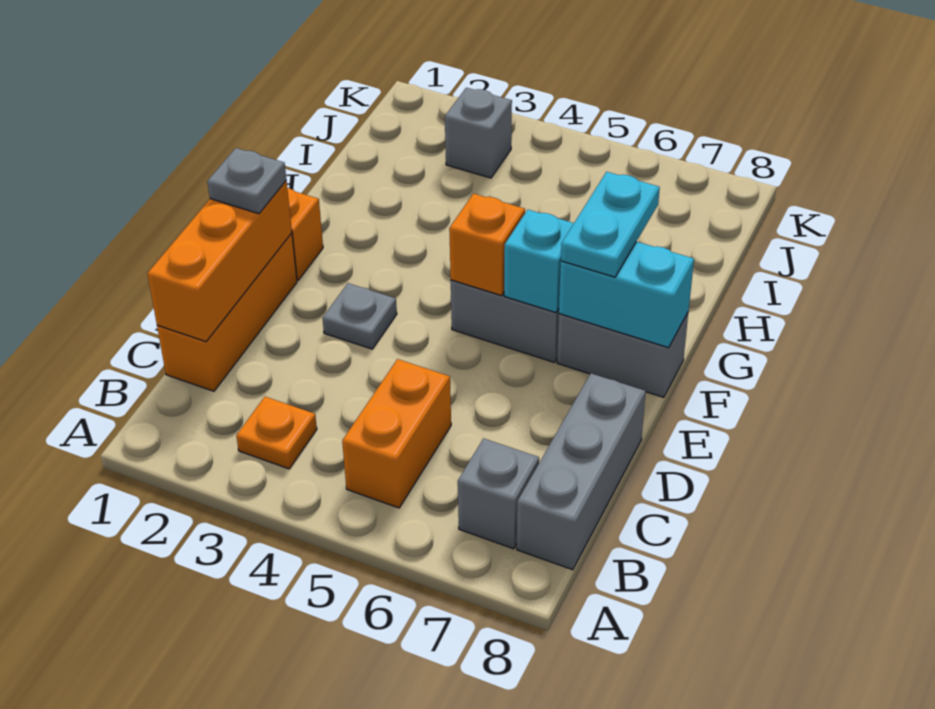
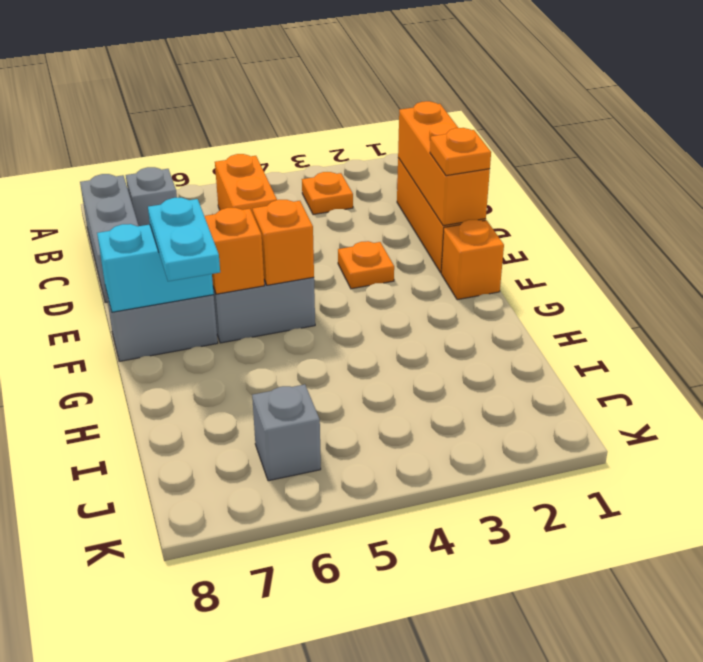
grey plate E1 level 3 -> orange plate E1 level 3
grey plate E3 level 1 -> orange plate E3 level 1
cyan brick F6 level 2 -> orange brick F6 level 2
grey brick J3 level 1 -> grey brick J6 level 1

